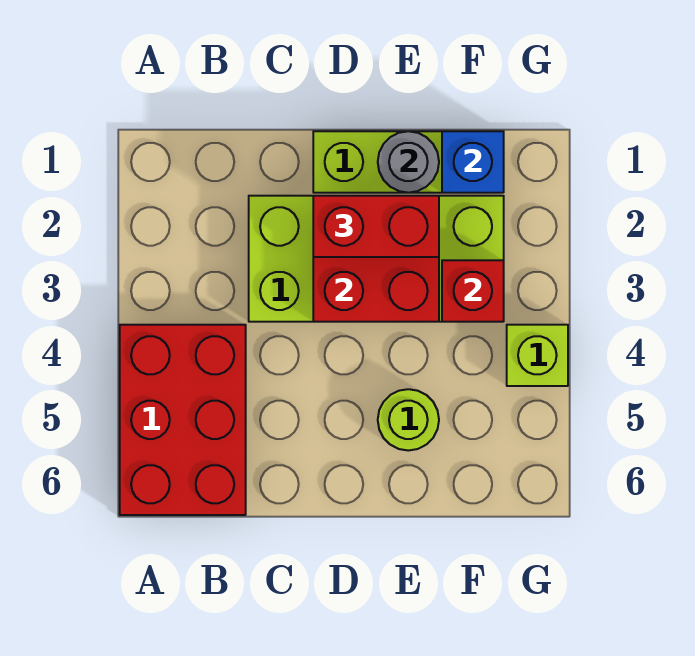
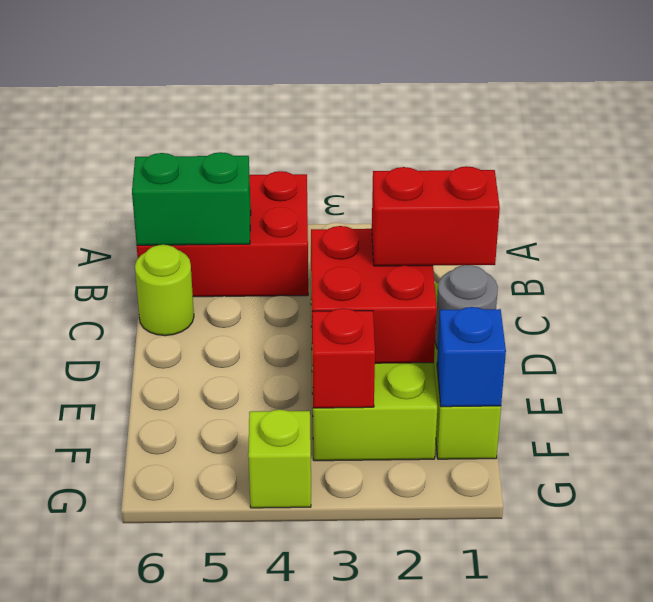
none -> green brick B5:B6 level 2
red brick D2:E2 level 3 -> red brick D1:D2 level 3
lime round brick E5 level 1 -> lime round brick C6 level 1

